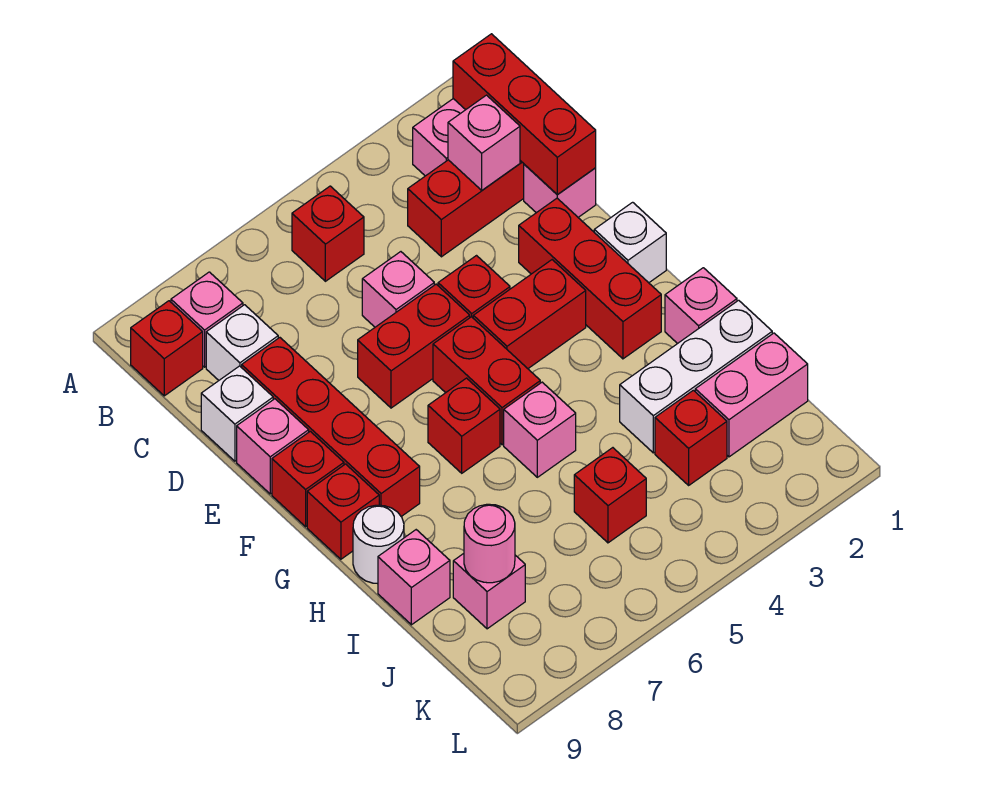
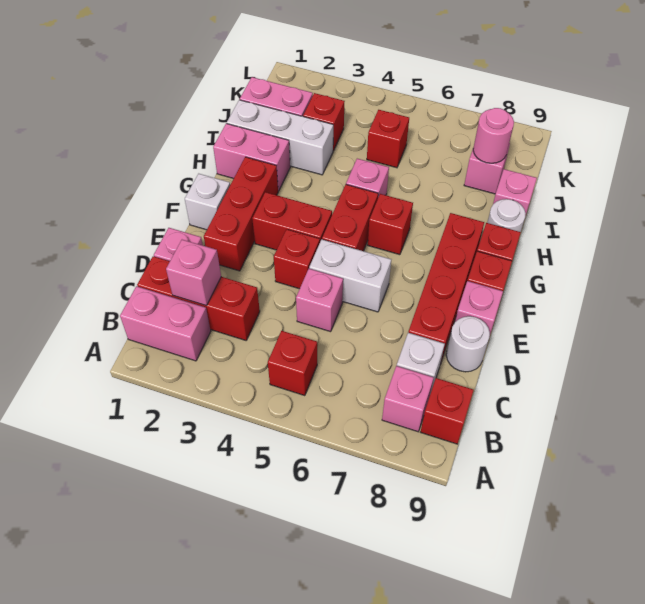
red brick B1:D1 level 2 -> none
white brick D9 level 1 -> white round brick D9 level 1
red brick E5:E6 level 1 -> white brick E5:E6 level 1
pink brick H1 level 1 -> pink brick H1:H2 level 1

